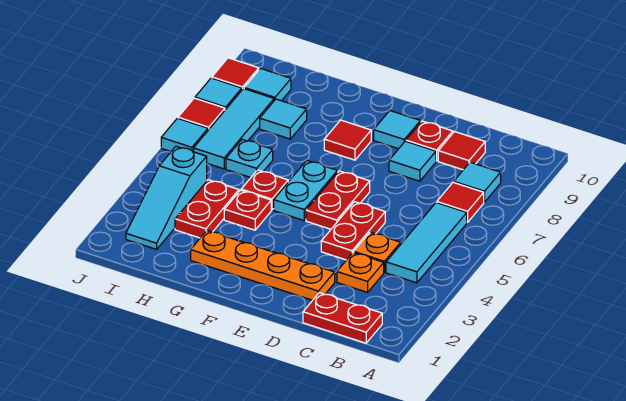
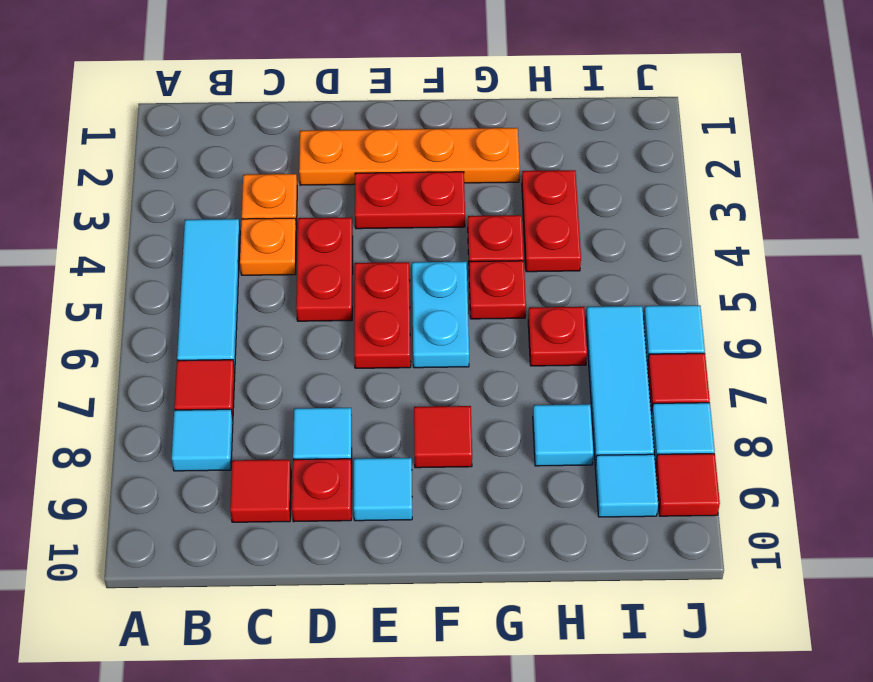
red plate B1:C1 level 1 -> red plate E3:F3 level 1
cyan plate H6 level 1 -> red plate H6 level 1
cyan slope I2:I4 level 1 top 4 -> none

